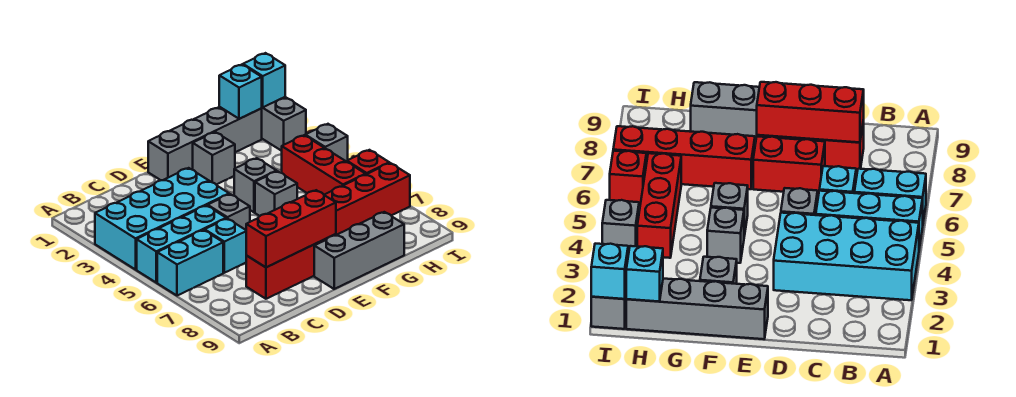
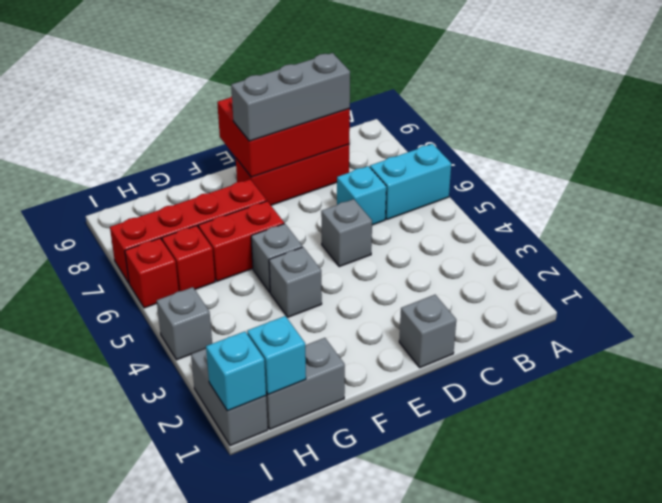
cyan brick A3:D4 level 1 -> none
cyan brick A5:C5 level 1 -> none
red brick C8:E8 level 2 -> red brick C8:E9 level 2
red brick D7:E7 level 1 -> red brick F6:G6 level 1
grey brick E1:H1 level 1 -> grey brick G1:H1 level 1
grey brick E9:G9 level 1 -> grey brick C8:E8 level 3
grey brick F2 level 1 -> grey brick D1 level 1
red brick H4:H6 level 1 -> red brick H6 level 1

